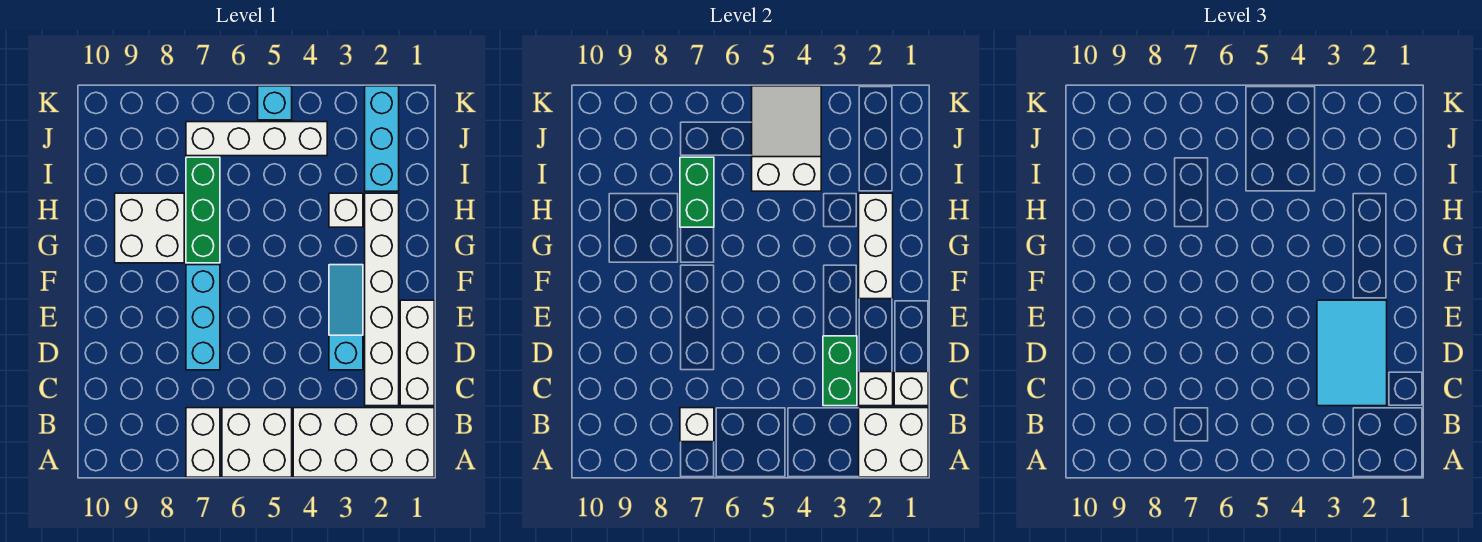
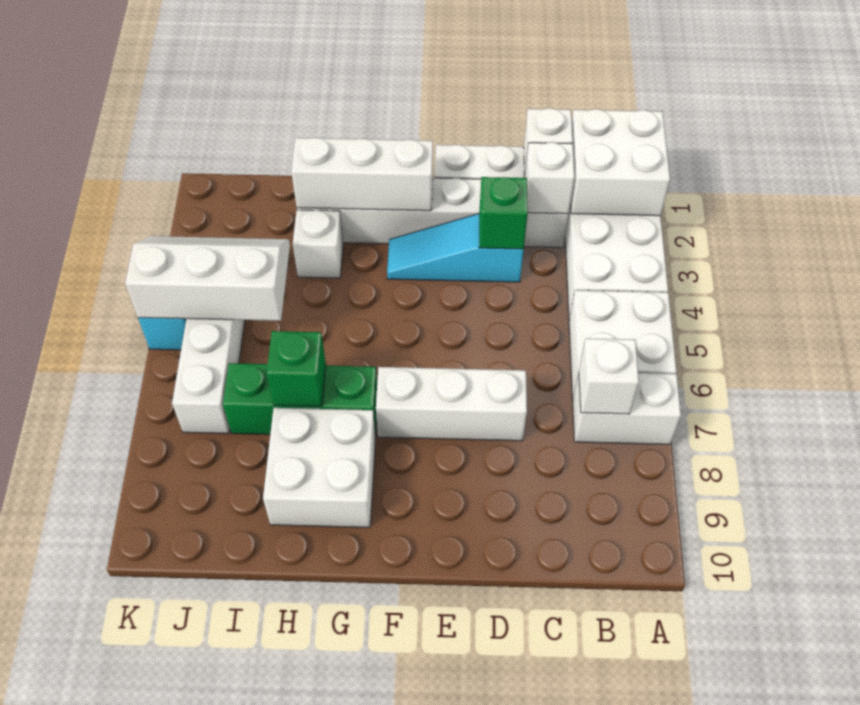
cyan tile C2:E3 level 3 -> none
green brick C3:D3 level 2 -> green brick D3 level 2
cyan brick D7:F7 level 1 -> white brick D7:F7 level 1
green brick H7:I7 level 2 -> green brick H7 level 2
cyan brick I2:K2 level 1 -> none
white slope I4:K5 level 2 top I -> white slope I4:K5 level 2 top 5

